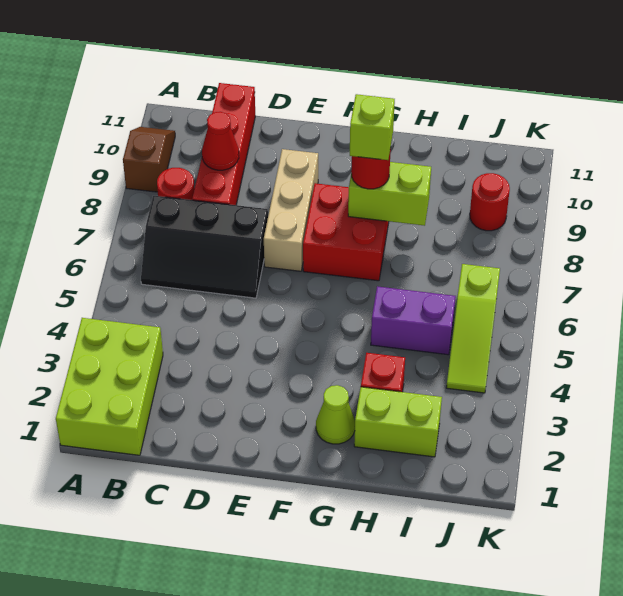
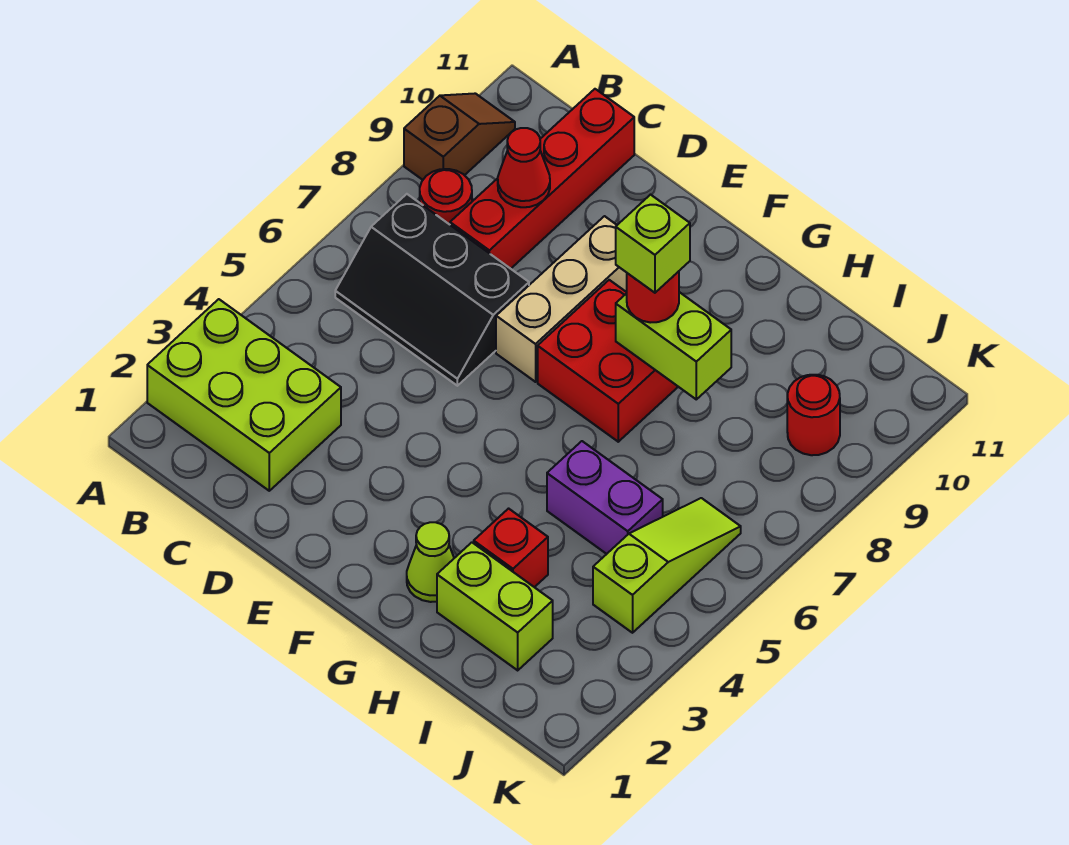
lime brick A1:B3 level 1 -> lime brick A2:C3 level 1
lime slope J4:J6 level 1 top 6 -> lime slope J4:J6 level 1 top 4

